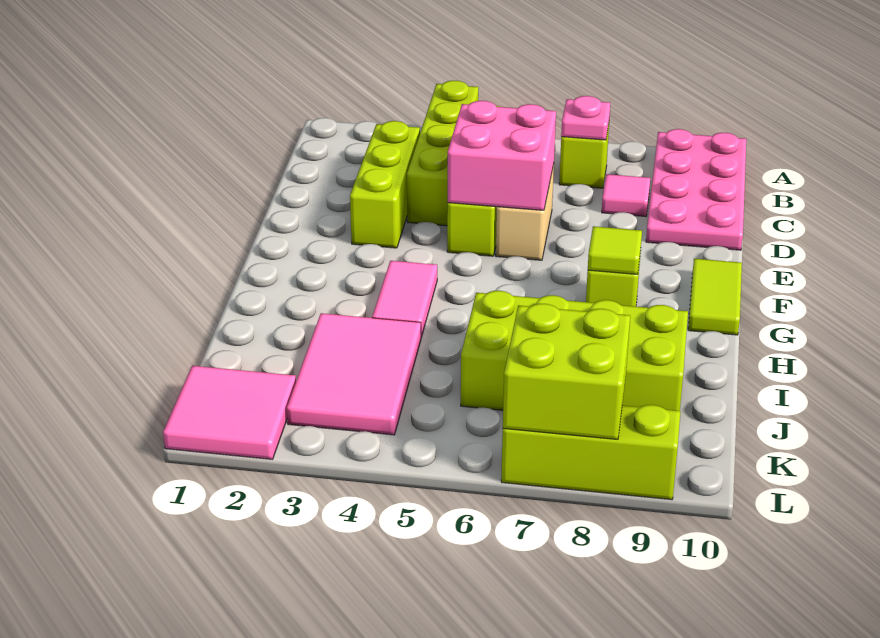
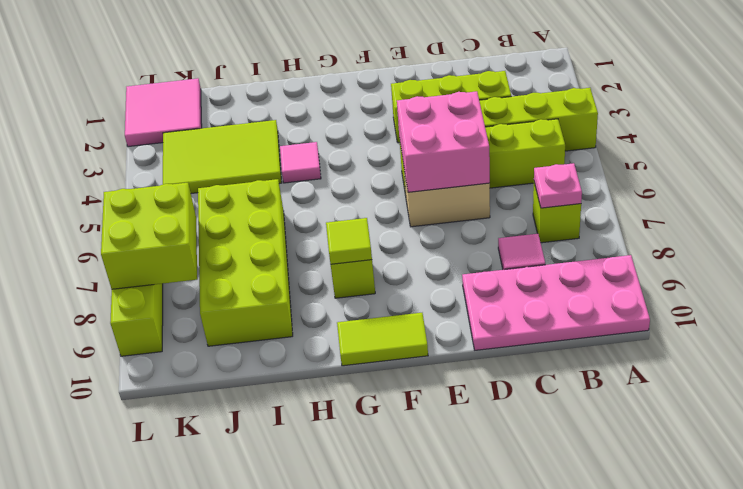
pink tile G4:H4 level 1 -> pink tile H4 level 1
pink tile I3:K4 level 1 -> lime tile I3:K4 level 1

